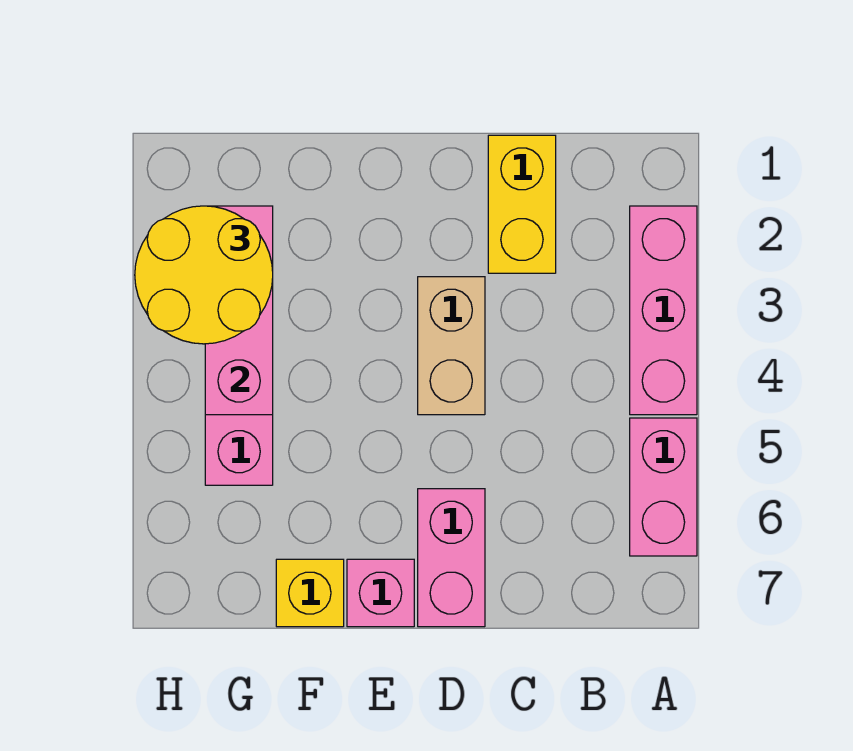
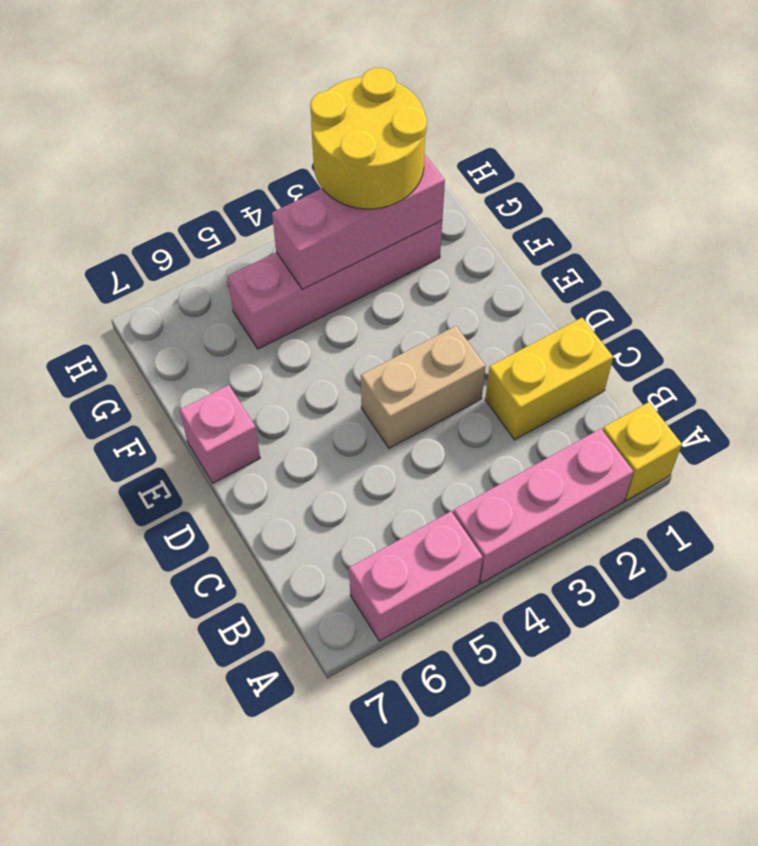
pink brick D6:D7 level 1 -> none
yellow brick F7 level 1 -> yellow brick A1 level 1

